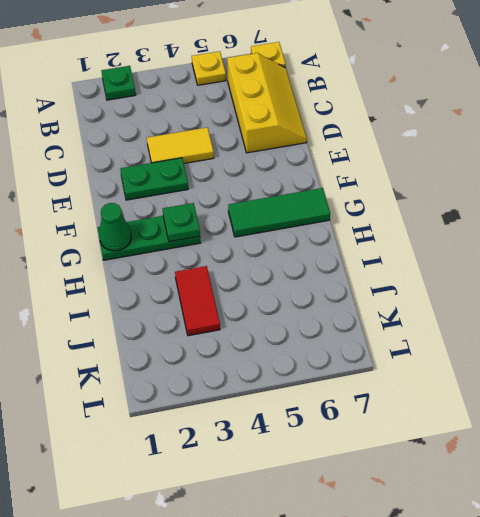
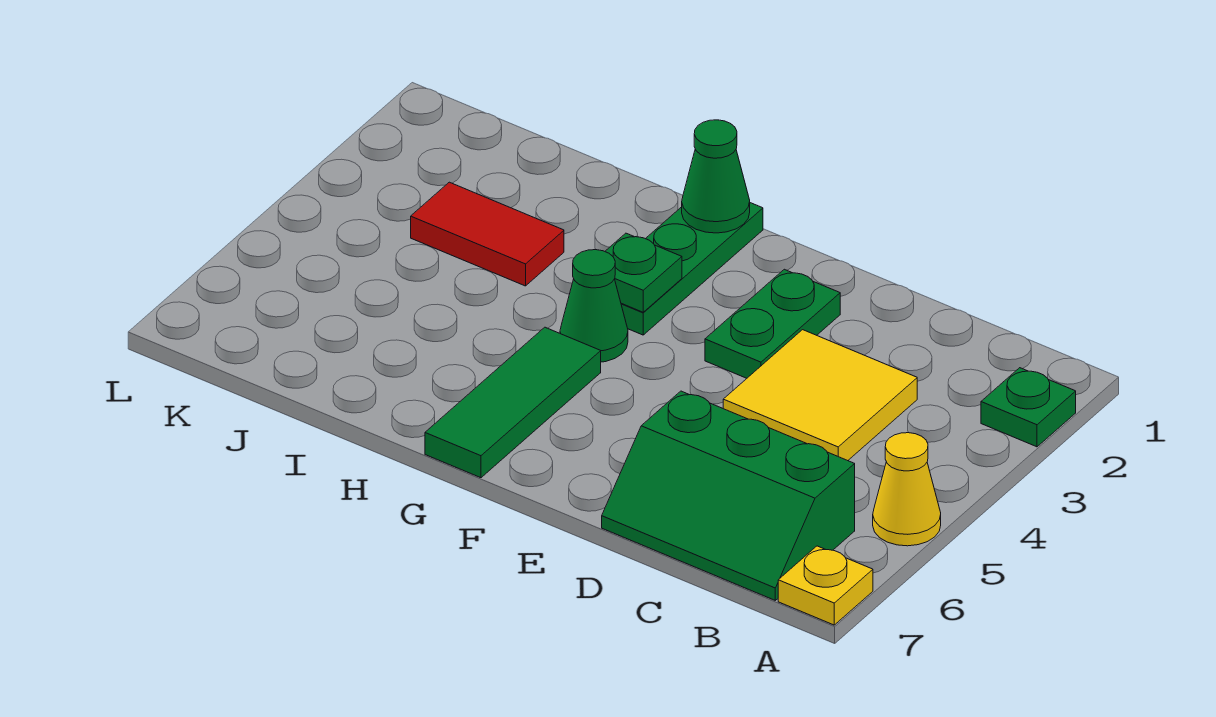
yellow plate A5 level 1 -> yellow cone A5 level 1
yellow slope B6:D7 level 1 top 6 -> green slope B6:D7 level 1 top 6
yellow tile D3:D4 level 1 -> yellow tile C3:D4 level 1
none -> green cone G4 level 1

